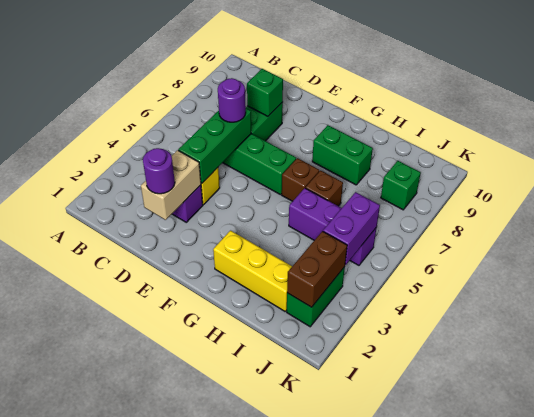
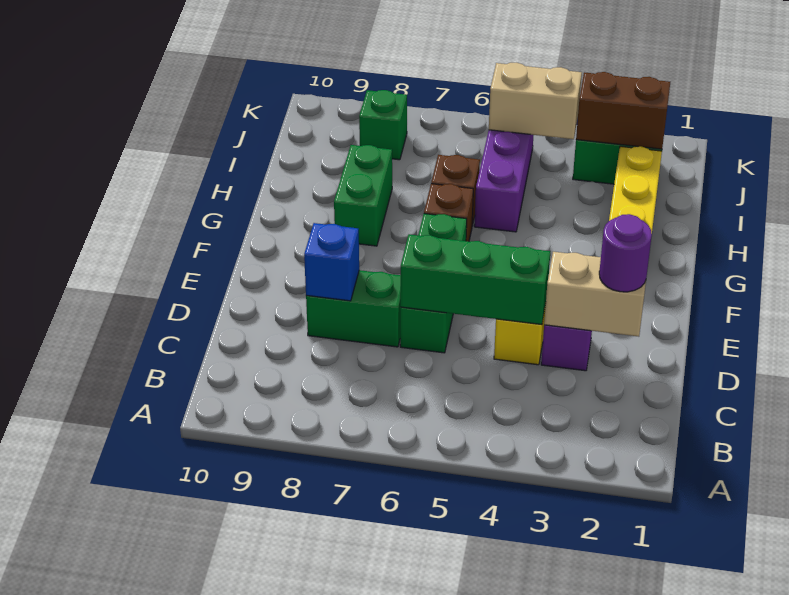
purple round brick D6 level 3 -> none
green brick D8 level 2 -> blue brick D8 level 2
purple brick J4:J5 level 2 -> tan brick J4:J5 level 2

